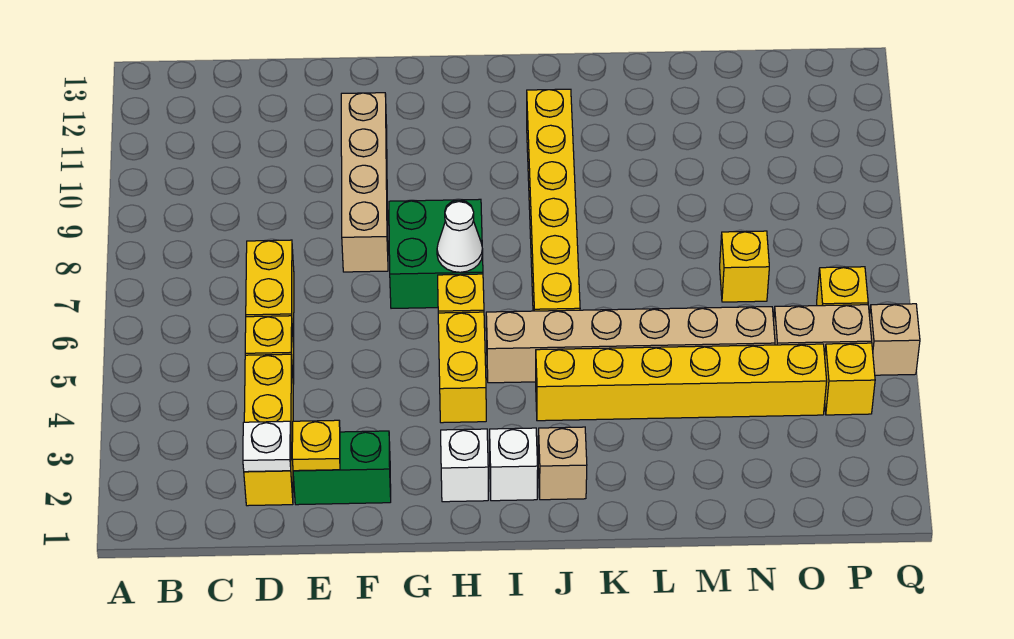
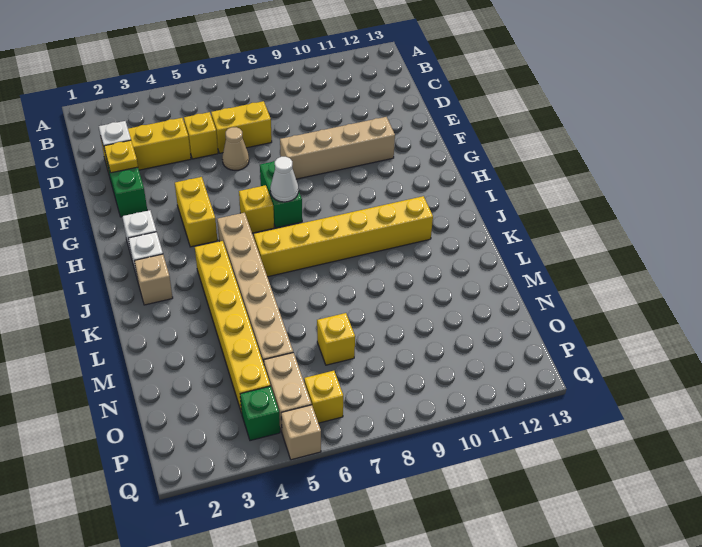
none -> tan cone E6 level 1
green brick G7:H8 level 1 -> green brick G7:H7 level 1
yellow brick H4:H5 level 1 -> yellow brick G4:H4 level 1
yellow brick P4 level 1 -> green brick P4 level 1

